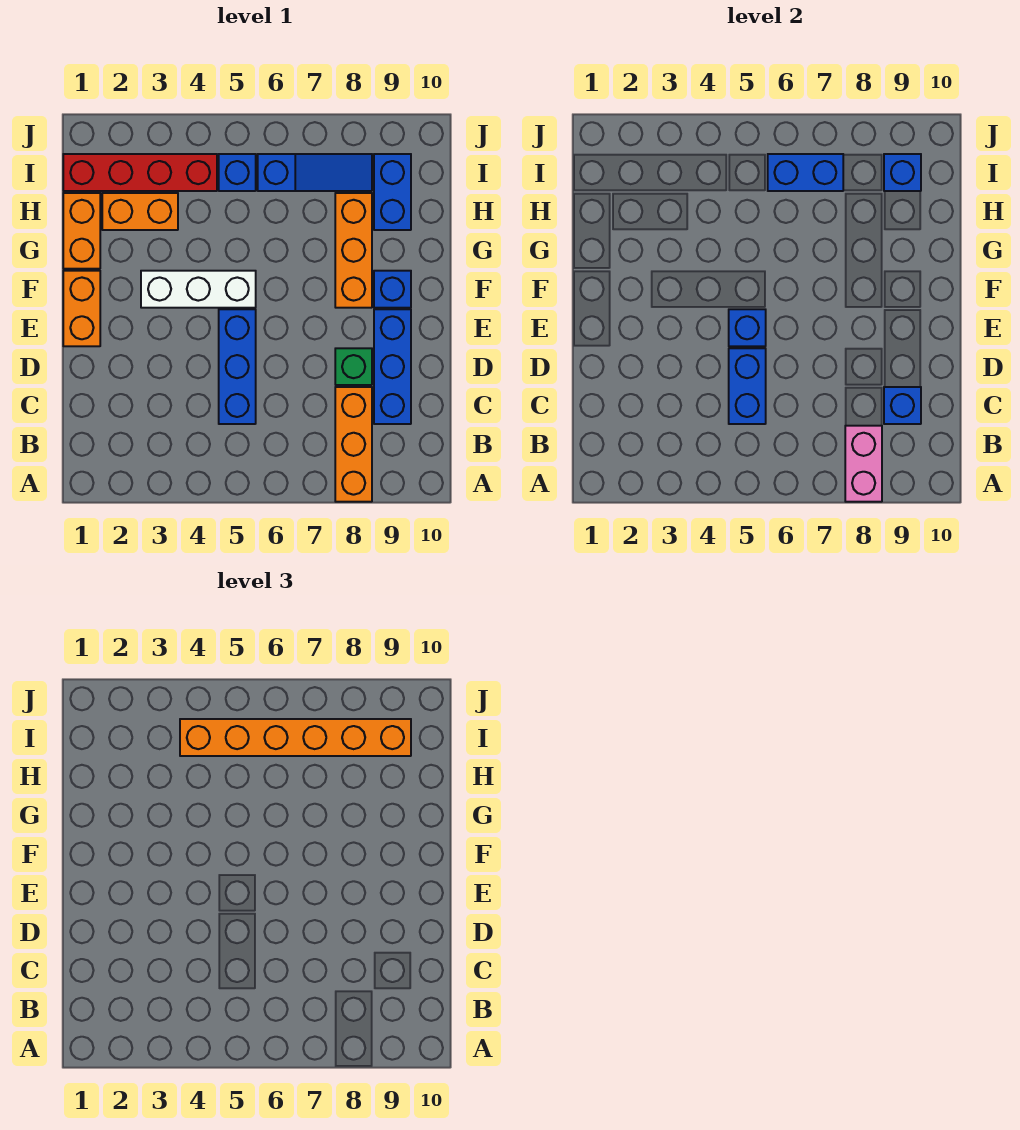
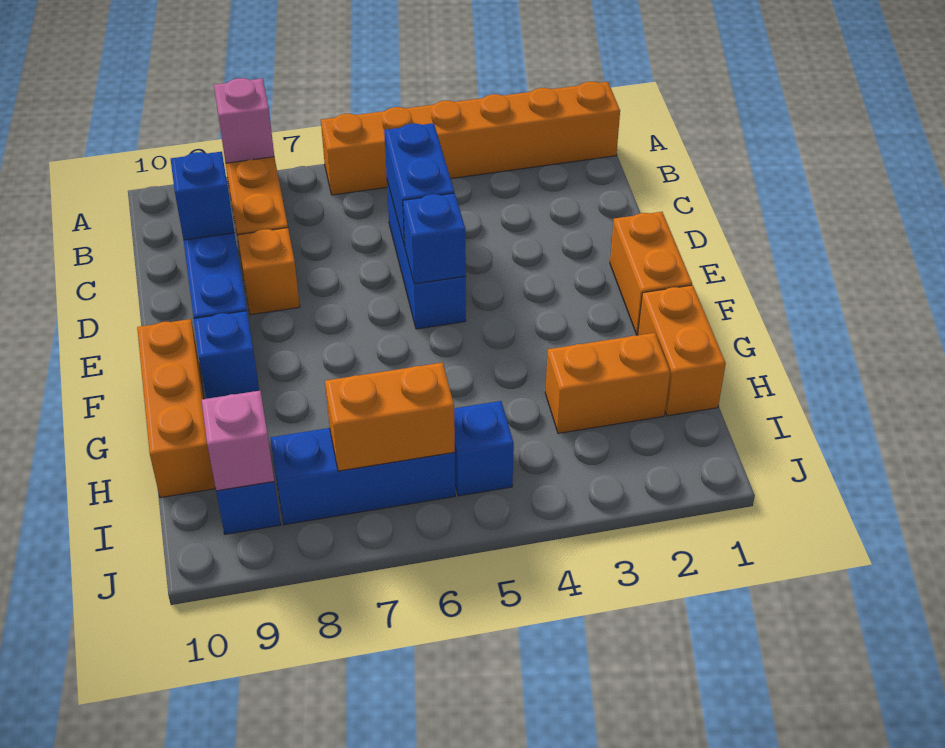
pink brick A8:B8 level 2 -> pink brick A8 level 2
green brick D8 level 1 -> orange brick D8 level 1
white brick F3:F5 level 1 -> none
orange brick F8:H8 level 1 -> orange brick F10:H10 level 1
red brick I1:I4 level 1 -> none
orange brick I4:I9 level 3 -> orange brick A1:A6 level 1
blue slope I6:I8 level 1 top 6 -> blue brick I6:I8 level 1
blue brick I6:I7 level 2 -> orange brick I6:I7 level 2
blue brick I9 level 2 -> pink brick I9 level 2

